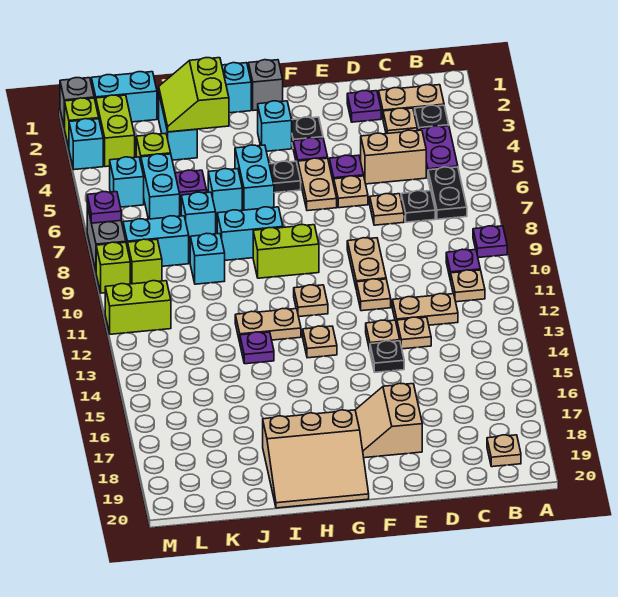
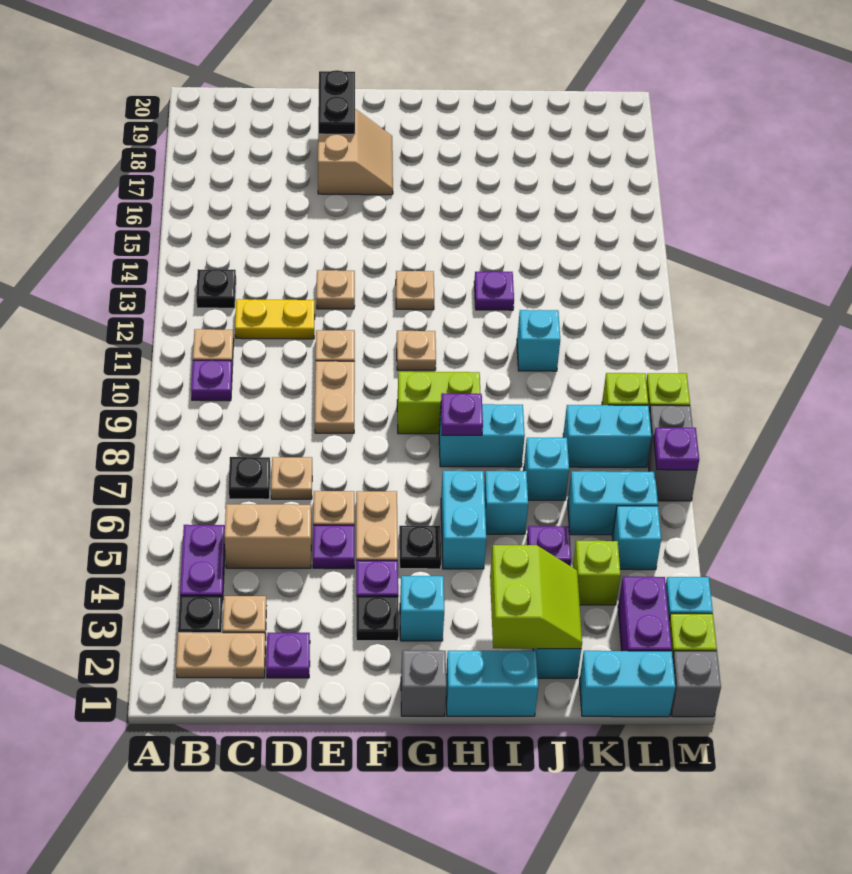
purple plate A9 level 1 -> purple plate H8 level 2
black plate B6:B7 level 1 -> black plate E18:E19 level 2
tan plate B19 level 1 -> none
tan plate C12:D12 level 1 -> yellow plate C12:D12 level 1
tan plate D13 level 1 -> none
black plate E14 level 1 -> black plate B13 level 1
tan slope G18:I20 level 1 top 18 -> none
tan plate H12:I12 level 1 -> none
cyan brick J9 level 1 -> cyan brick J11 level 1
cyan brick K5:K6 level 1 -> cyan brick K6:L6 level 1
lime brick L2:L3 level 1 -> purple brick L2:L3 level 1
lime brick L11:M11 level 1 -> none

